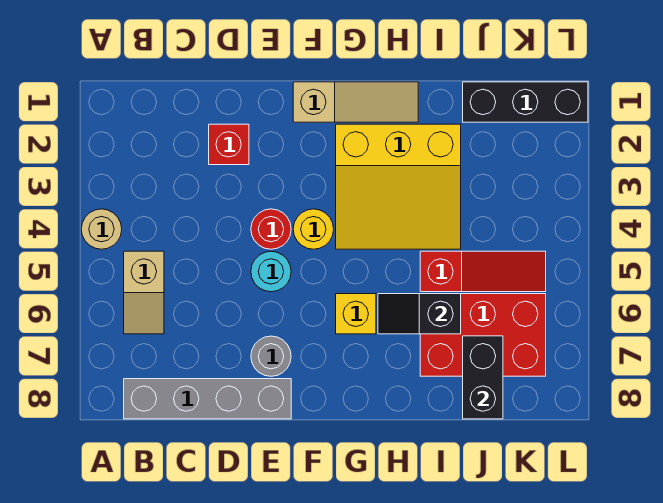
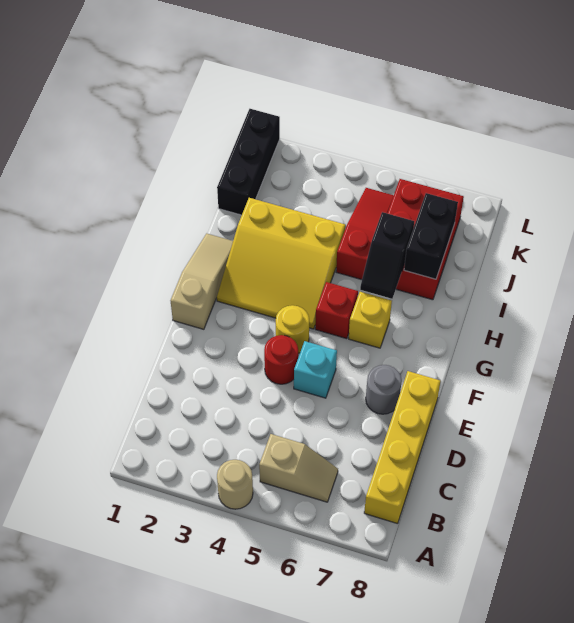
grey brick B8:E8 level 1 -> yellow brick B8:E8 level 1
red brick D2 level 1 -> red brick G5 level 1
cyan round brick E5 level 1 -> cyan brick E5 level 1
yellow slope G2:I4 level 1 top 2 -> yellow slope G2:I4 level 1 top I
black brick J7:J8 level 2 -> black brick I7:J7 level 2

